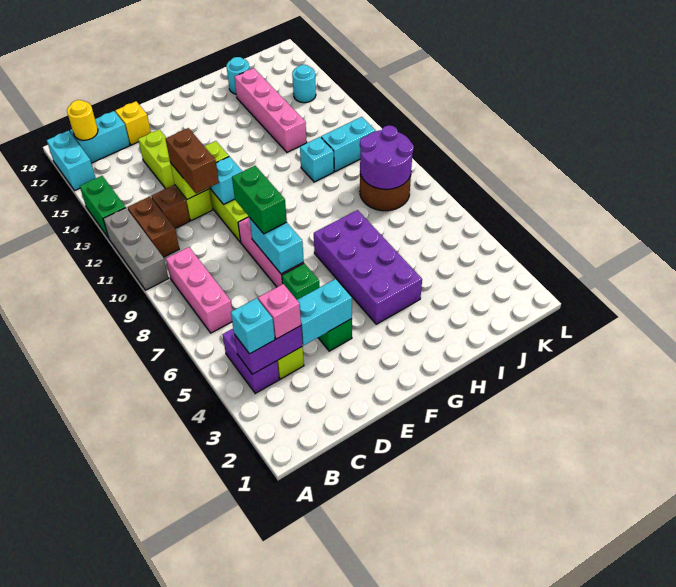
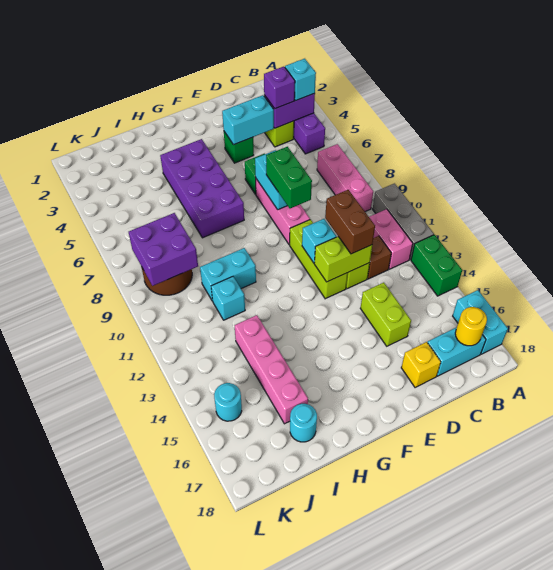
brown brick B11:B12 level 1 -> pink brick B11:B12 level 1
pink brick C4 level 3 -> purple brick C4 level 3
purple round brick J8:K9 level 2 -> purple brick J8:K9 level 2
cyan brick J11:K11 level 1 -> cyan brick H10:I10 level 1

